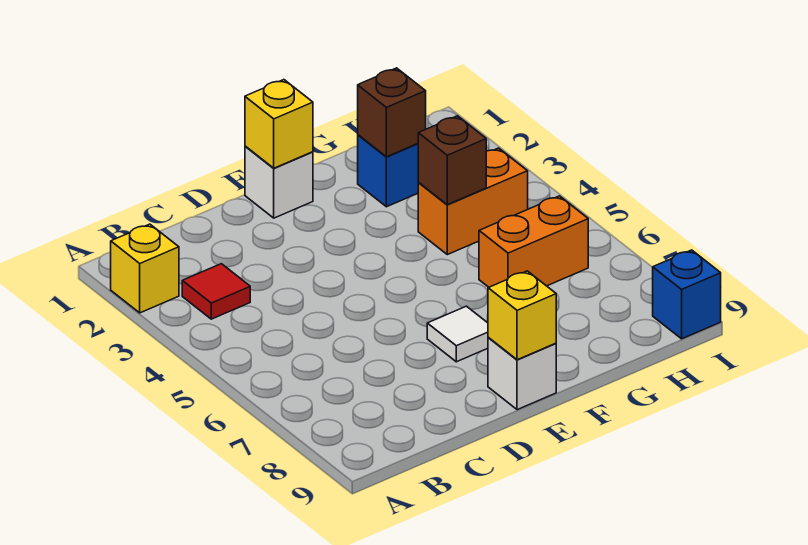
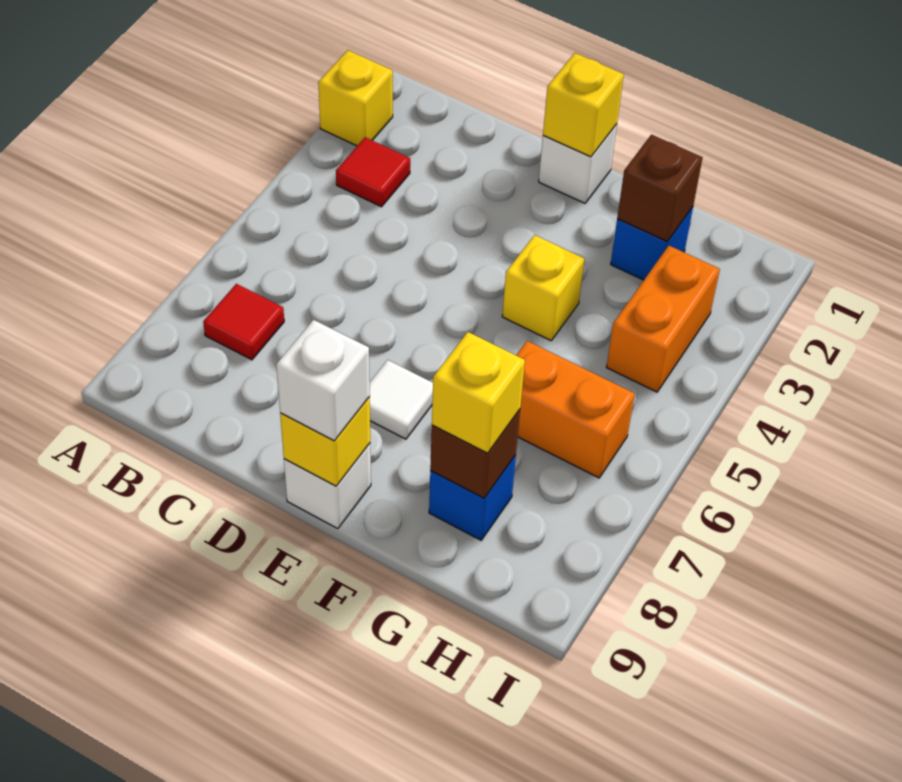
none -> red tile B7 level 1
none -> white brick E9 level 3
none -> yellow brick F4 level 1
orange brick G4:H4 level 1 -> orange brick H3:H4 level 1
brown brick G4 level 2 -> brown brick G8 level 2
none -> yellow brick G8 level 3
blue brick I9 level 1 -> blue brick G8 level 1

